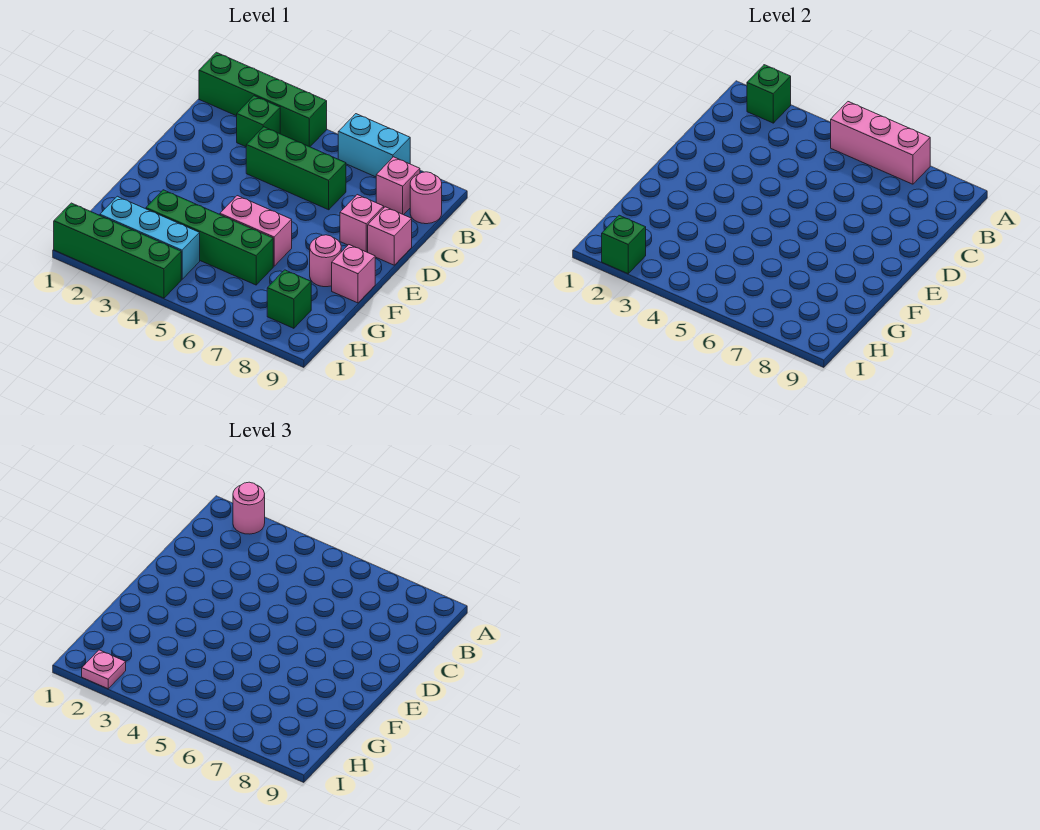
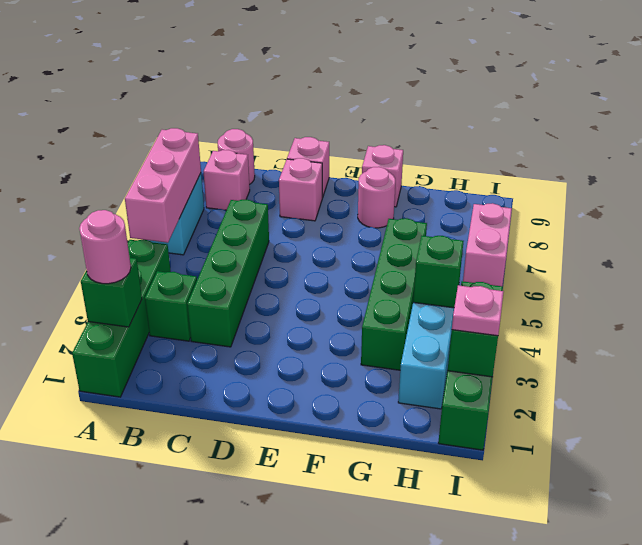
green brick C4:C6 level 1 -> green brick C3:C6 level 1
pink brick F5:F6 level 1 -> pink brick I6:I7 level 1
green brick H8 level 1 -> green brick H4 level 2

